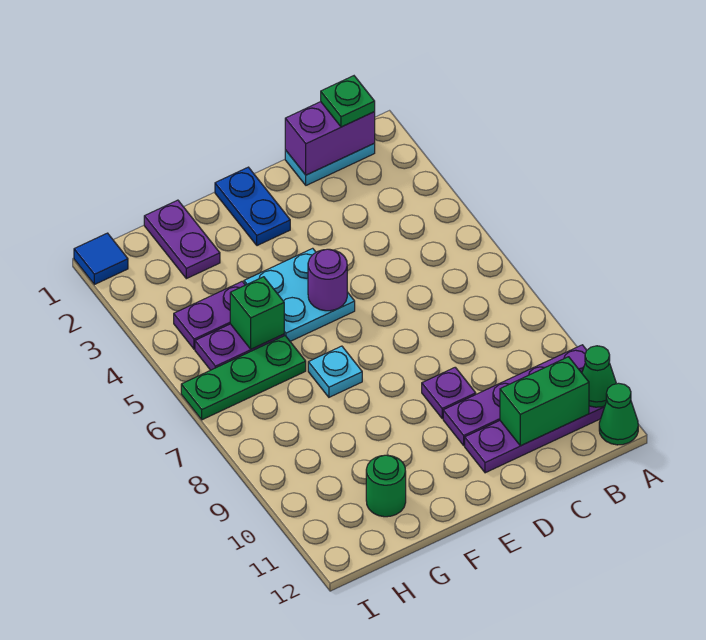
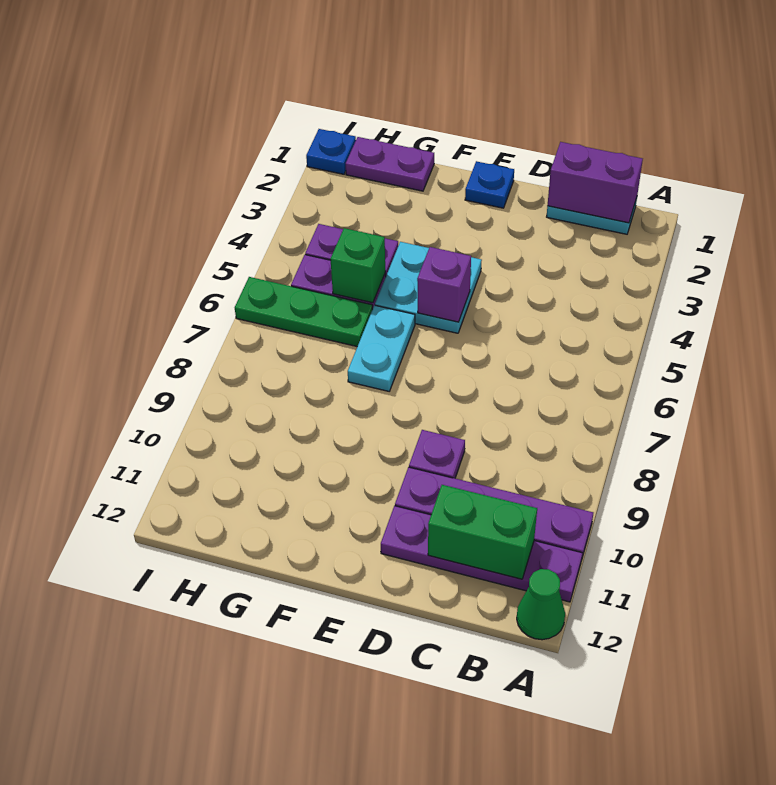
green cone A11 level 2 -> none
green plate B1 level 3 -> none
blue plate E1:E2 level 1 -> blue plate E1 level 1
purple round brick E5 level 2 -> purple brick E5 level 2
cyan plate F7 level 1 -> cyan plate F6:F7 level 1
purple plate G1:G2 level 1 -> purple plate G1:H1 level 1
green round brick G11 level 1 -> none
blue tile I1 level 1 -> blue plate I1 level 1

